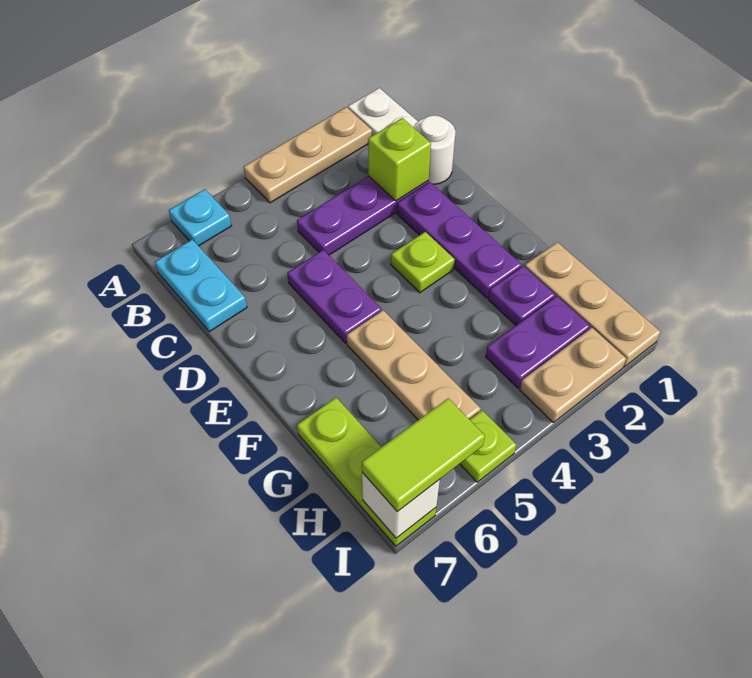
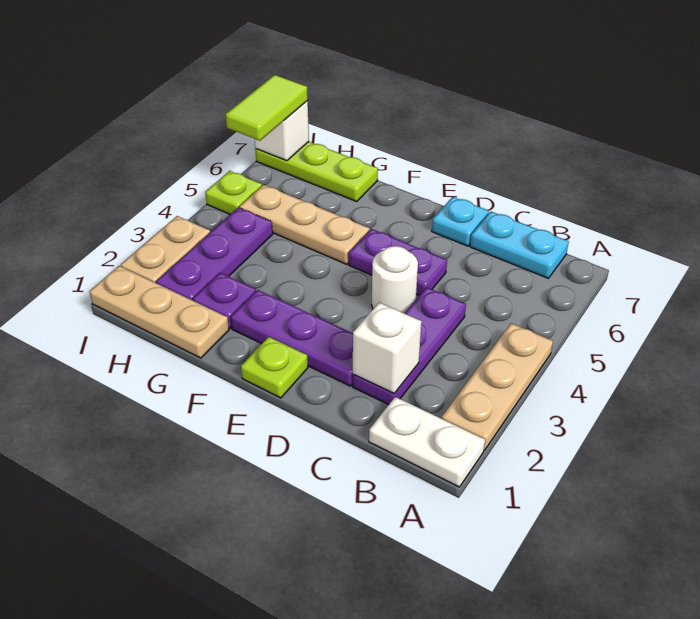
cyan plate A6 level 1 -> cyan plate D7 level 1
white round brick C1 level 1 -> white round brick D4 level 1
lime brick C2 level 2 -> white brick C2 level 2
lime plate E3 level 1 -> lime plate E1 level 1
purple plate H2:H3 level 1 -> purple plate H2:H4 level 1

